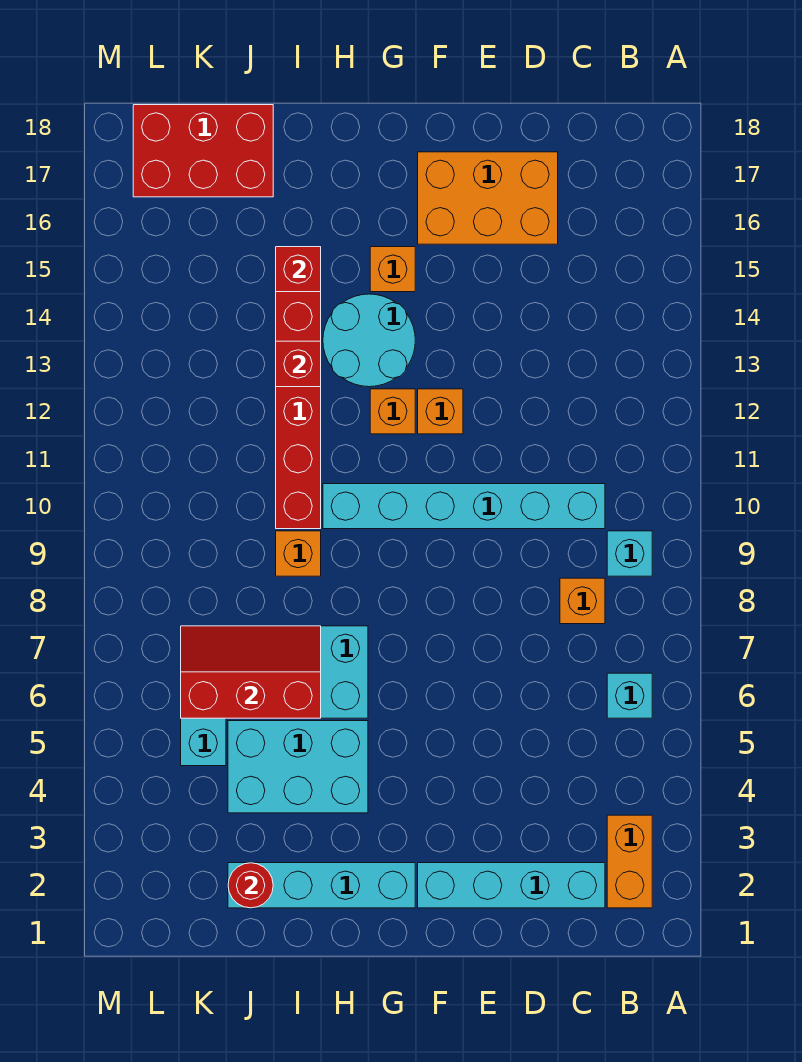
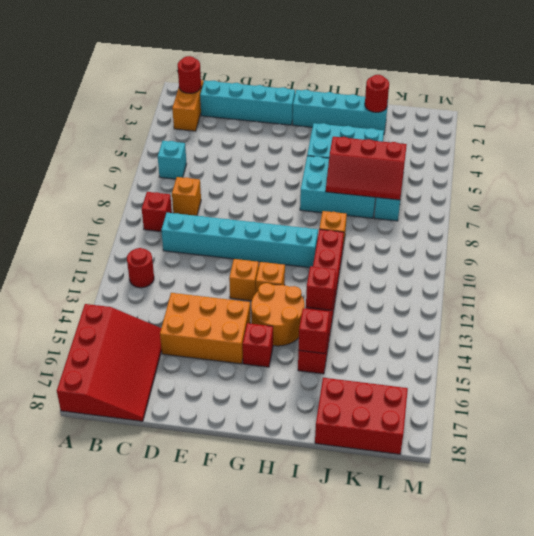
none -> red slope A15:C18 level 1 top A
none -> red round brick B2 level 2
cyan brick B9 level 1 -> red brick B9 level 1
none -> red round brick B12 level 1
orange brick D16:F17 level 1 -> orange brick D14:F15 level 1
cyan round brick G13:H14 level 1 -> orange round brick G13:H14 level 1
orange brick G15 level 1 -> red brick G15 level 1

